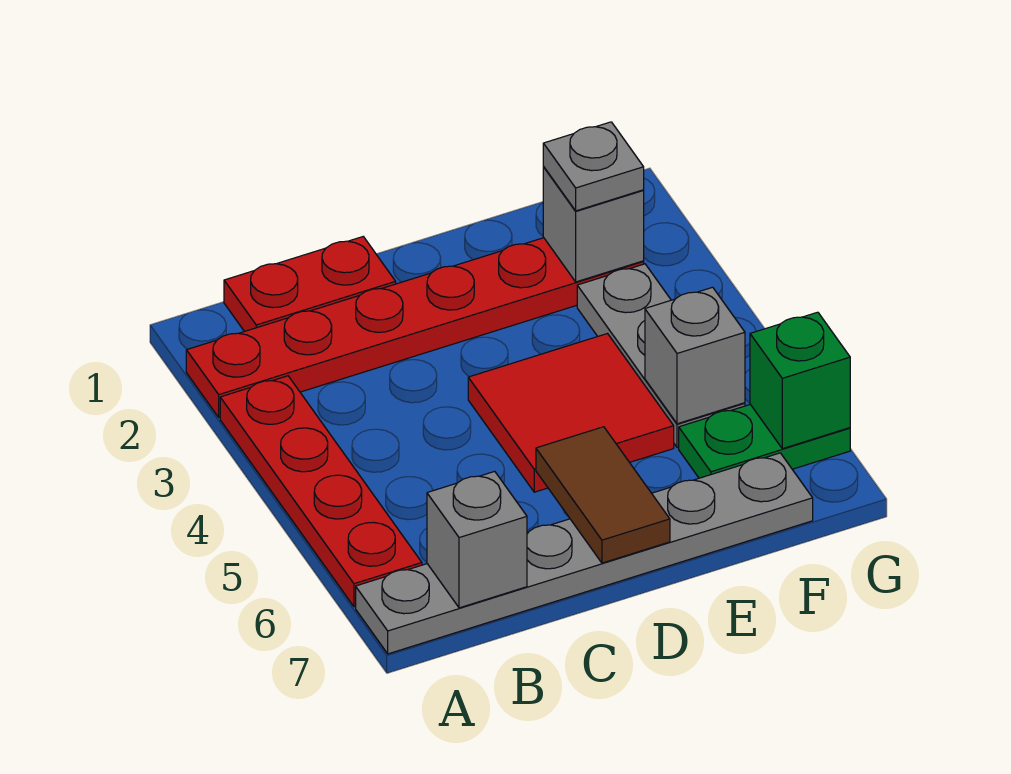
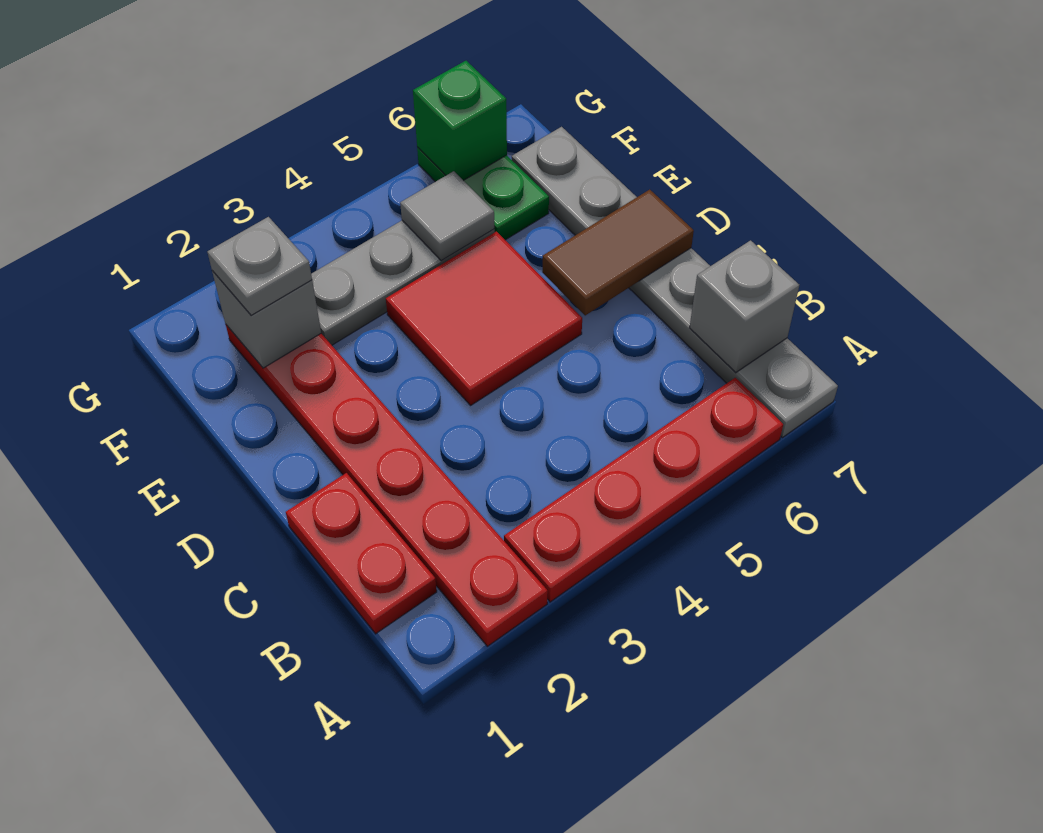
grey brick F5 level 2 -> grey tile F5 level 2

